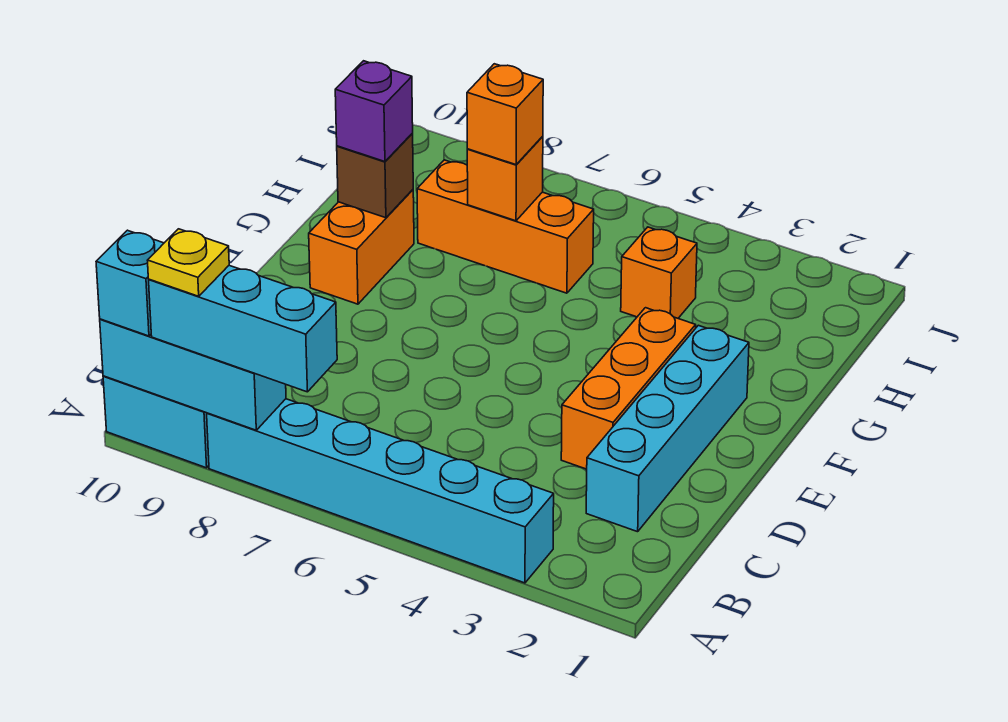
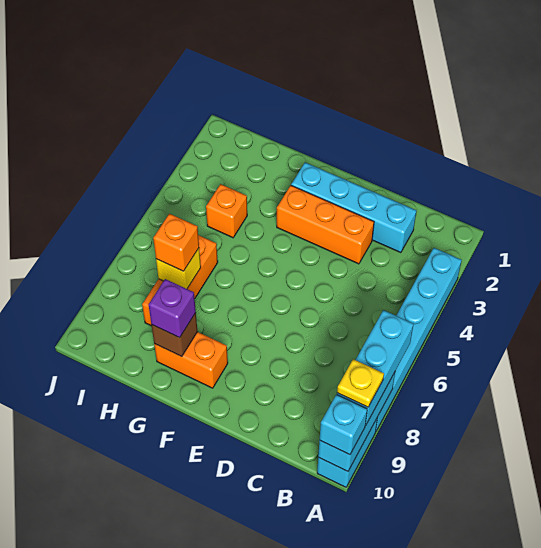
orange brick H7 level 2 -> yellow brick H7 level 2

